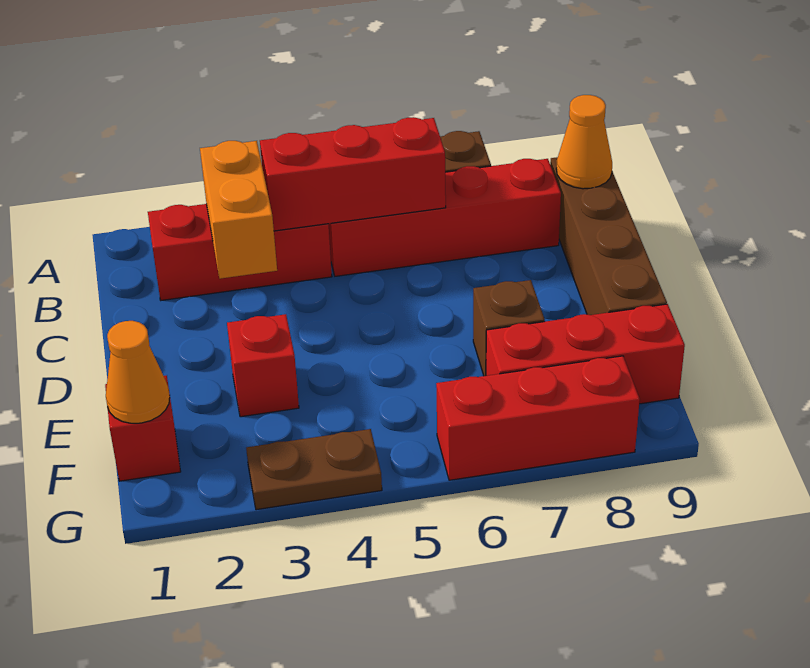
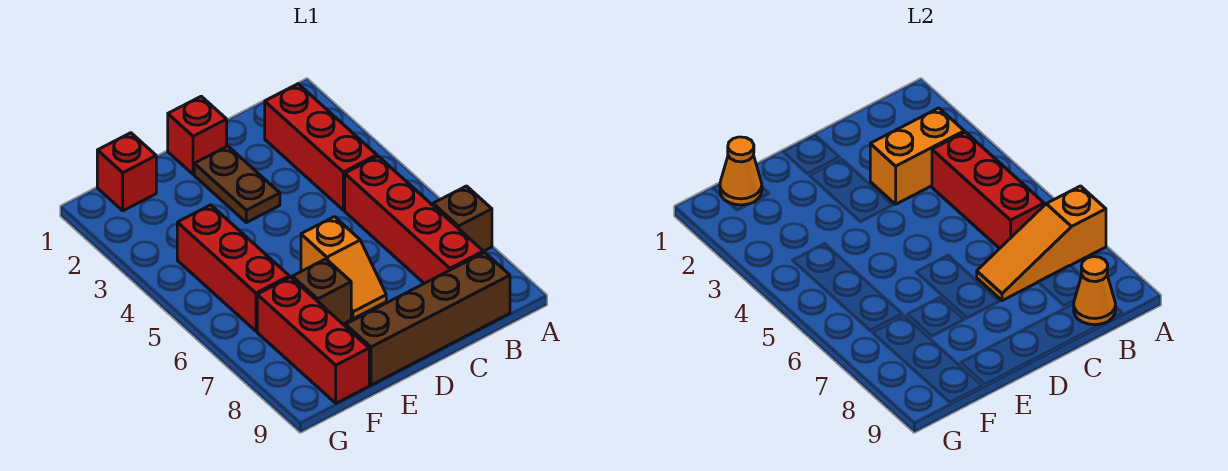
none -> orange slope A7:C7 level 2 top A
none -> orange slope D6:D7 level 1 top 6
red brick E3 level 1 -> red brick D1 level 1
brown plate G3:G4 level 1 -> brown plate D2:D3 level 1
red brick G6:G8 level 1 -> red brick F4:F6 level 1

